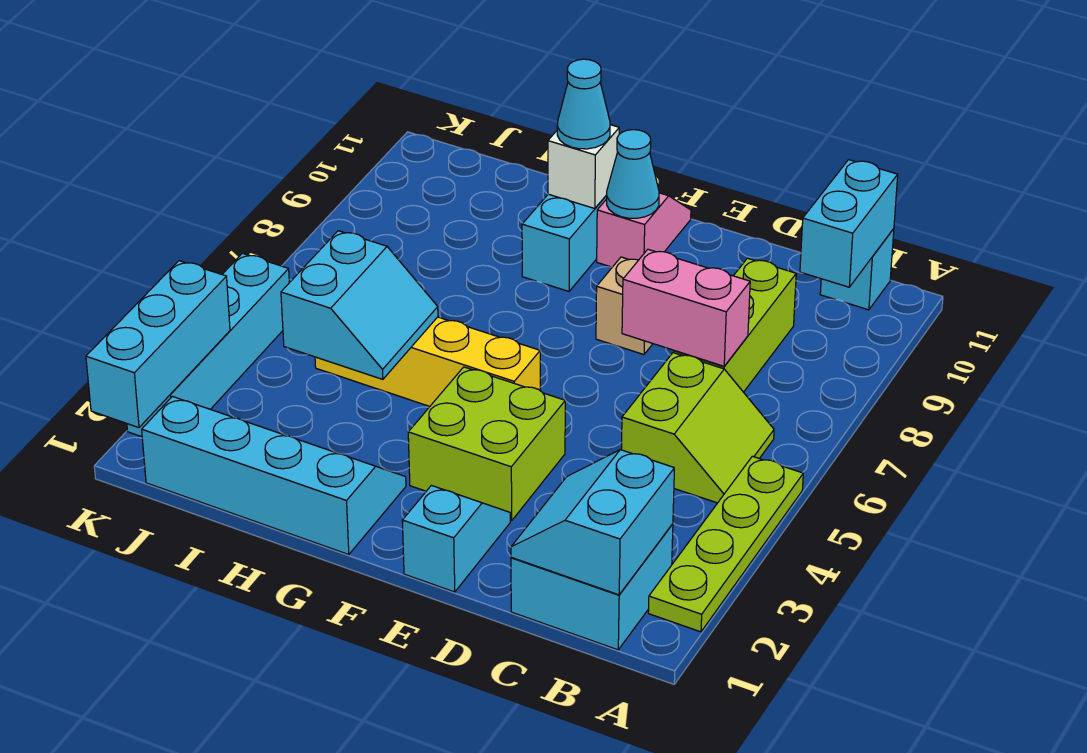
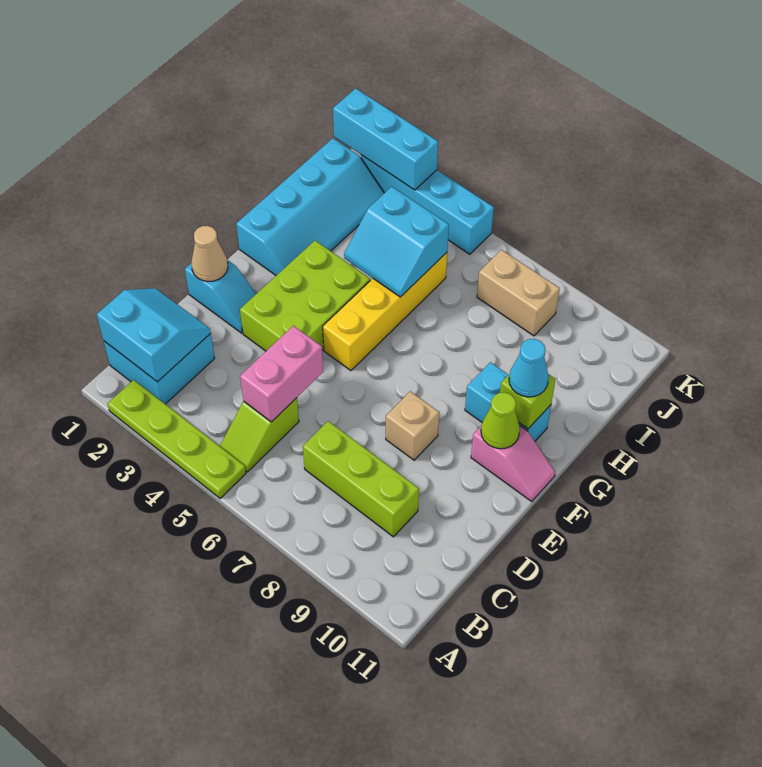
lime slope B5:C6 level 1 top C -> lime slope B5:C5 level 1 top C
cyan brick B10:B11 level 2 -> none
cyan brick B11 level 1 -> none
pink brick C7:D7 level 2 -> pink brick C5:D5 level 2
none -> tan cone E1 level 2
lime brick E3:F4 level 1 -> lime brick E3:G4 level 1
cyan cone F10 level 2 -> lime cone F10 level 2
white brick G10 level 2 -> lime brick G10 level 2
none -> tan brick J7:J8 level 1

